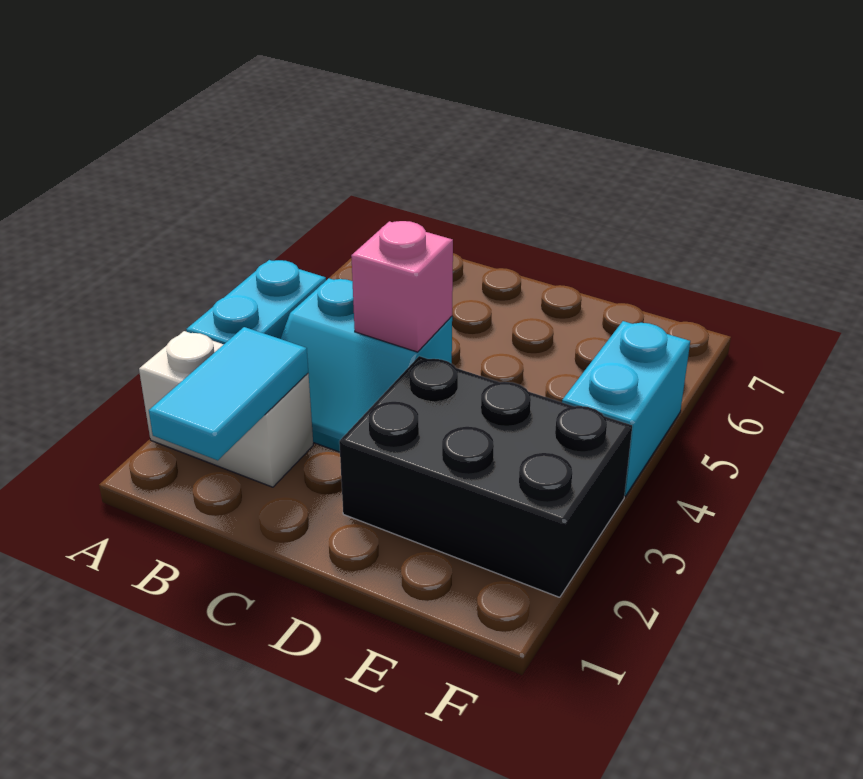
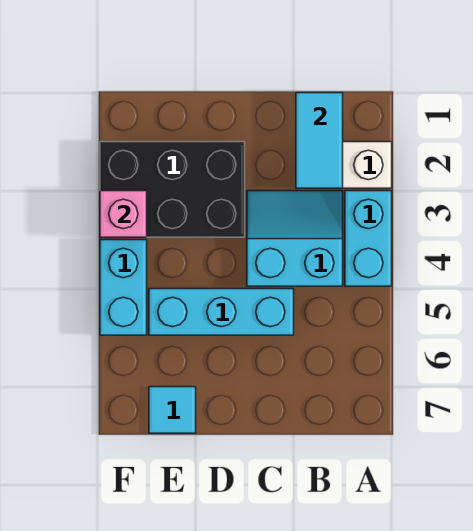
pink brick C4 level 2 -> pink brick F3 level 2
none -> cyan brick C5:E5 level 1
none -> cyan tile E7 level 1

